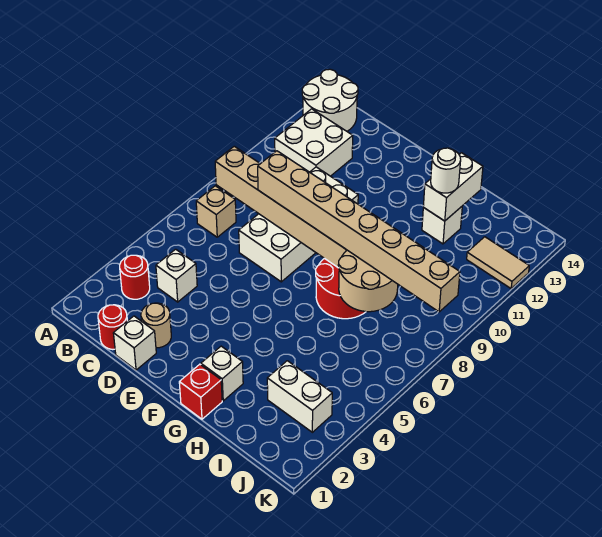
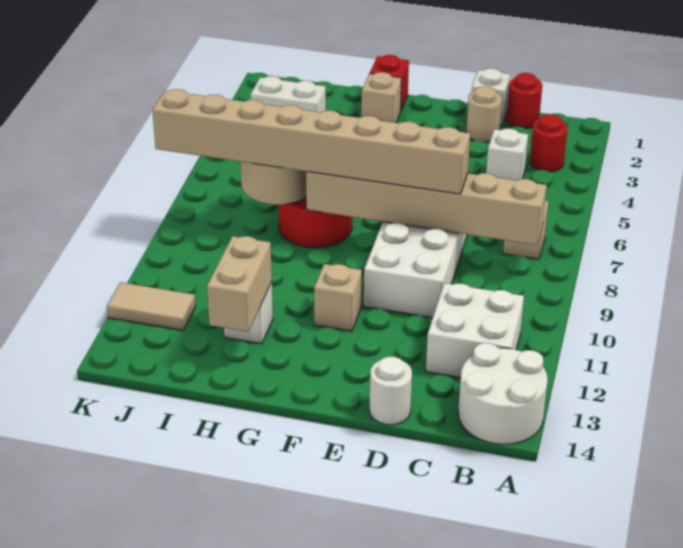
none -> tan brick F11 level 1
white brick G2 level 1 -> tan brick G2 level 1
white brick H12:H13 level 2 -> tan brick H12:H13 level 2
white round brick H12 level 3 -> white round brick D14 level 1

